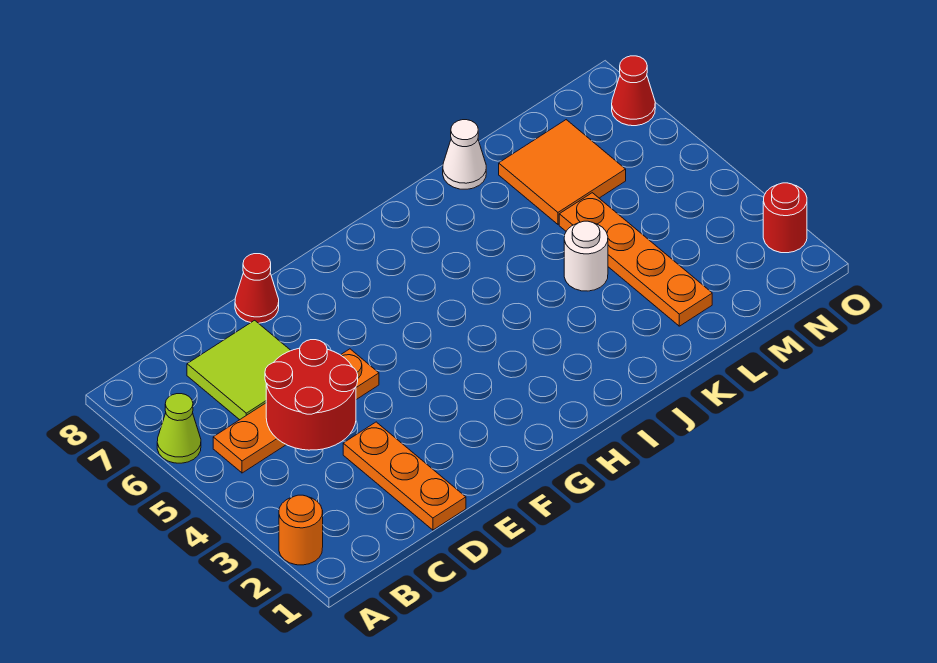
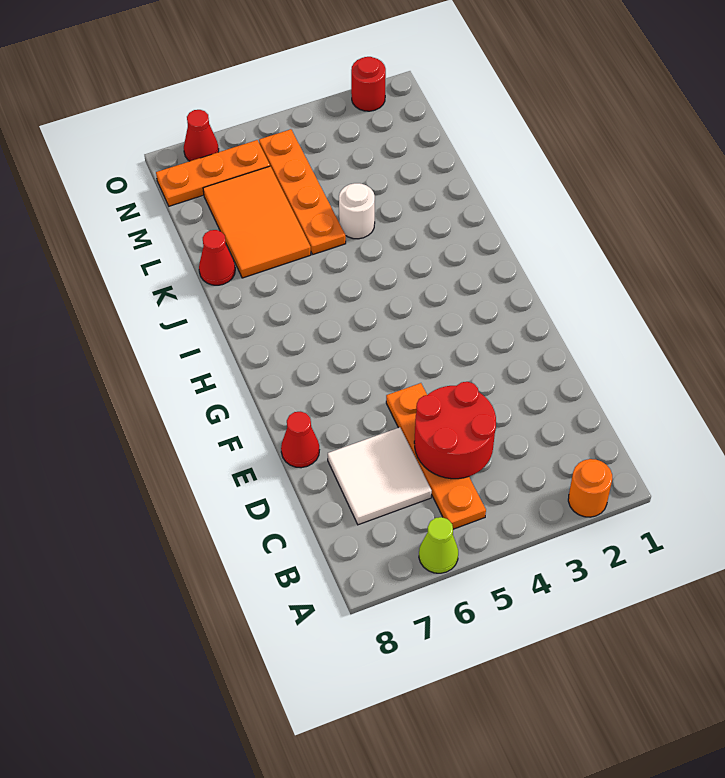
lime tile C6:D7 level 1 -> white tile C6:D7 level 1
orange plate D1:D3 level 1 -> orange plate N6:N8 level 1
white cone K8 level 1 -> red cone K8 level 1
orange plate L2:L5 level 1 -> orange plate K5:N5 level 1
orange tile L6:M7 level 1 -> orange tile K6:M7 level 1

